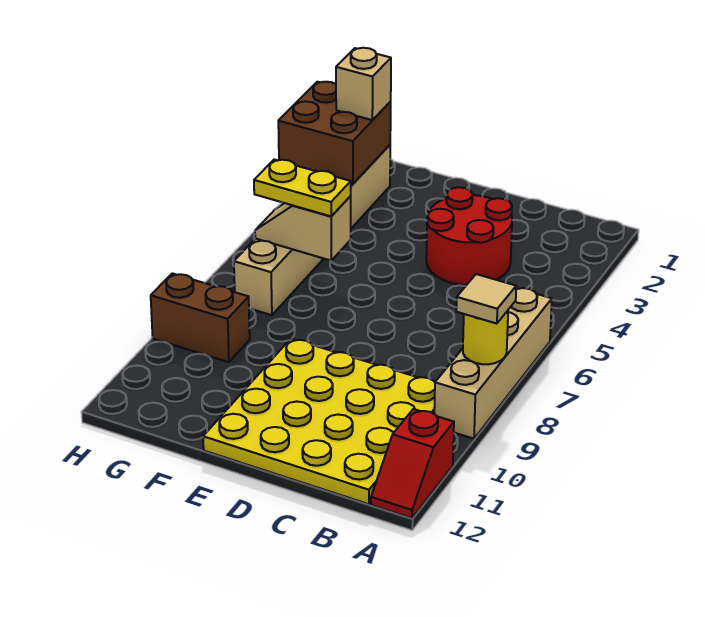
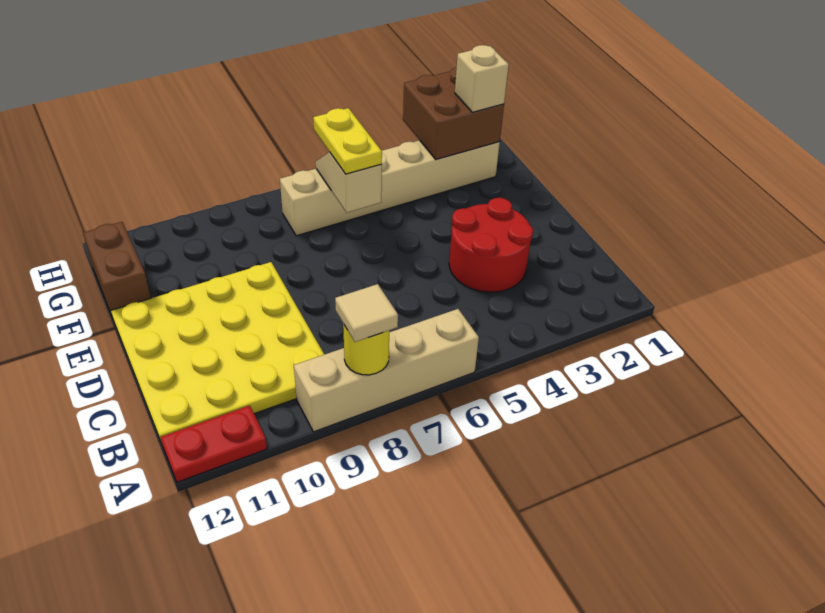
red slope A11:A12 level 1 top 11 -> red plate A11:A12 level 1
brown brick G9:H9 level 1 -> brown brick F12:G12 level 1

